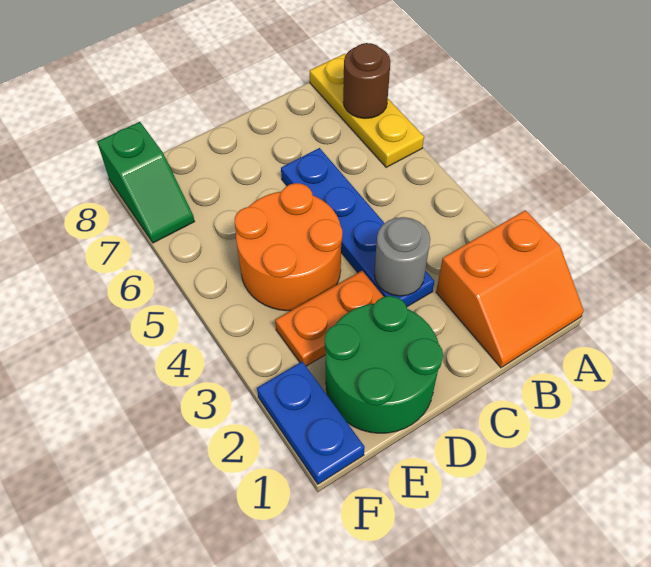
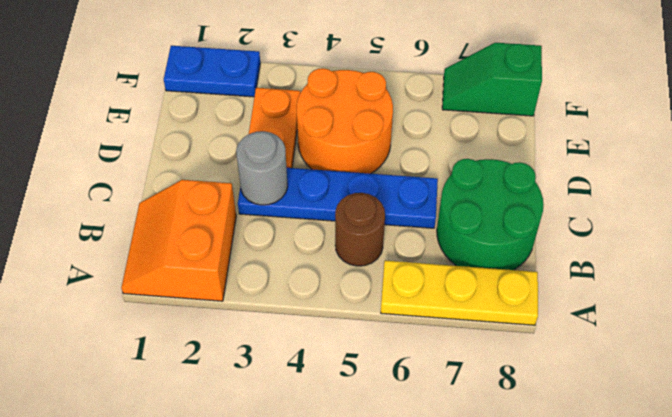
brown round brick A7 level 2 -> brown round brick B5 level 1
green round brick D1:E2 level 1 -> green round brick B7:C8 level 1

